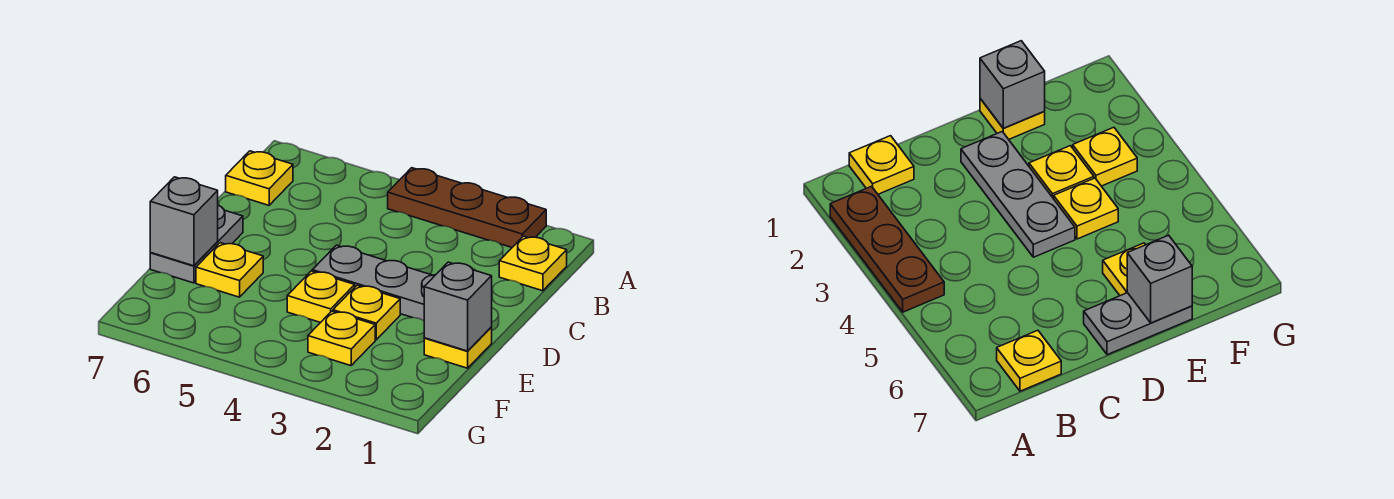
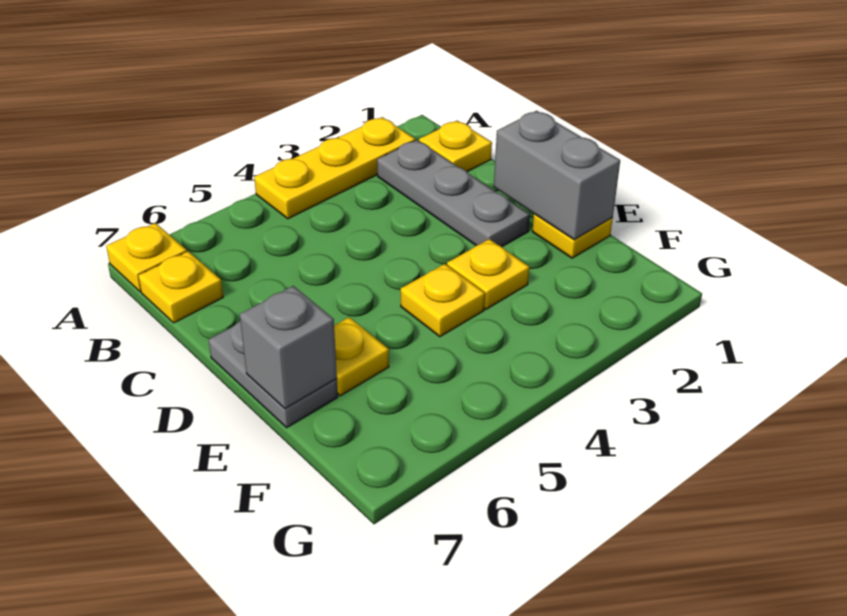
brown plate A2:A4 level 1 -> yellow plate A2:A4 level 1
grey plate D2:D4 level 1 -> grey plate B2:D2 level 1
grey brick E1 level 2 -> grey brick D1:E1 level 2
yellow plate F3 level 1 -> yellow plate A7 level 1

